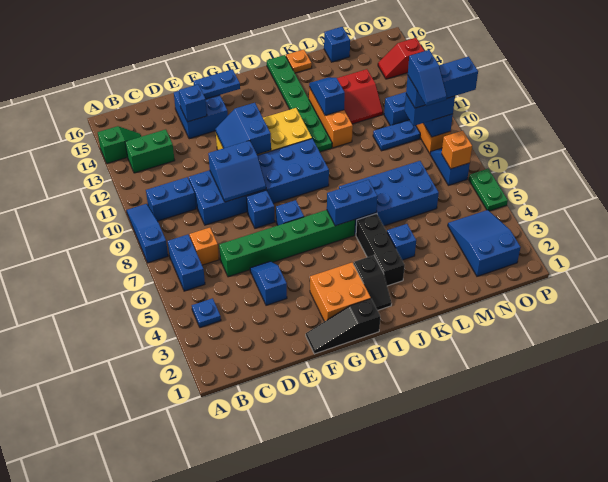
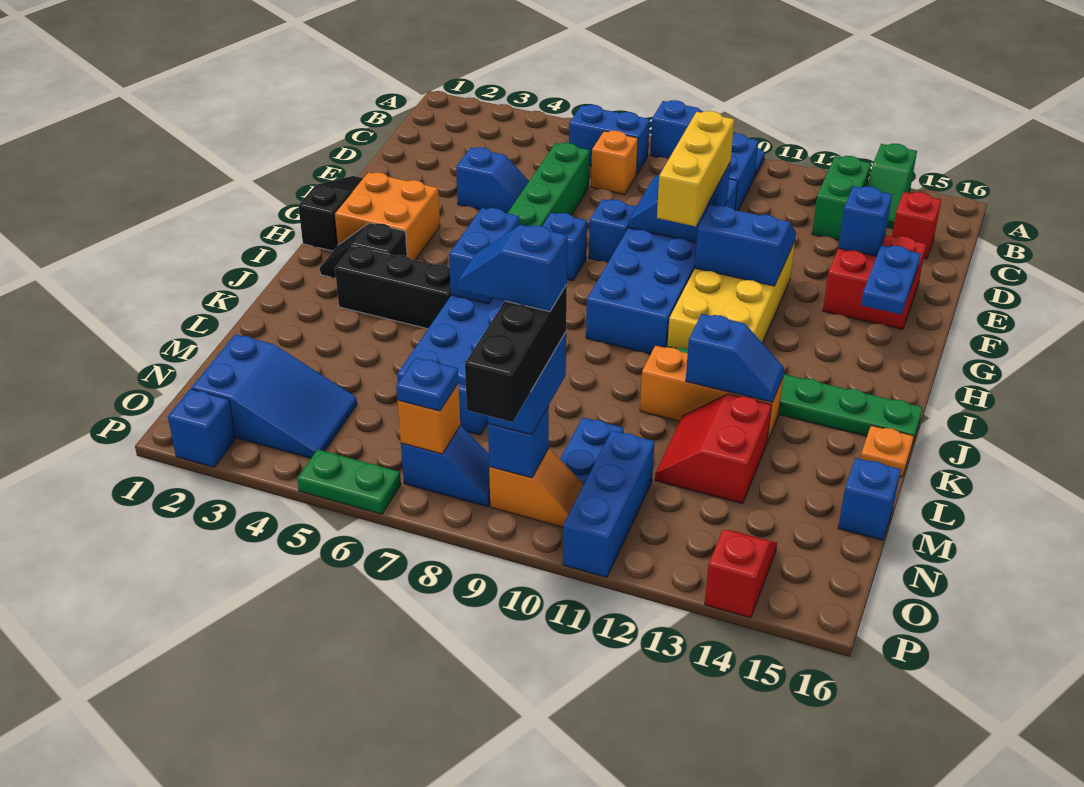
blue plate B4 level 1 -> blue plate O7 level 3
none -> red brick C15 level 1
none -> yellow brick E10:G10 level 3
blue brick E14:F15 level 1 -> red brick E14:F15 level 1
blue brick K4 level 1 -> blue brick P2 level 1
blue brick N9:P9 level 4 -> black brick N9:P9 level 4

